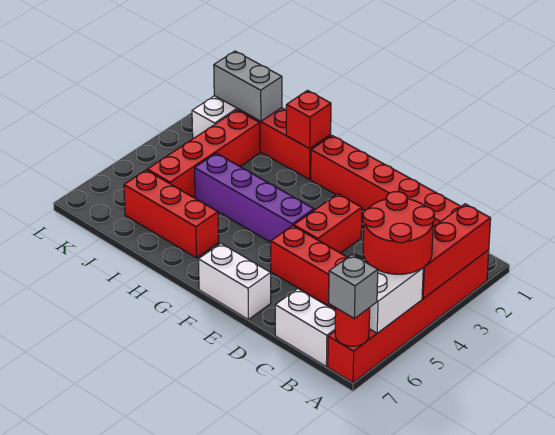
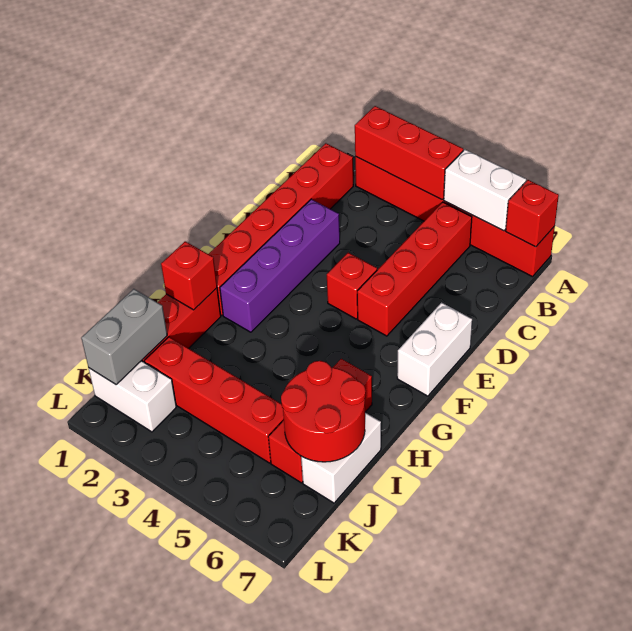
red round brick A4:B5 level 3 -> red round brick I6:J7 level 2
red round brick A7 level 2 -> red brick A7 level 2
grey brick A7 level 3 -> none
white brick B7:C7 level 1 -> white brick I7:J7 level 1
red brick E3:E4 level 1 -> red brick E4 level 1
purple brick F4:I4 level 1 -> purple brick D2:G2 level 1

